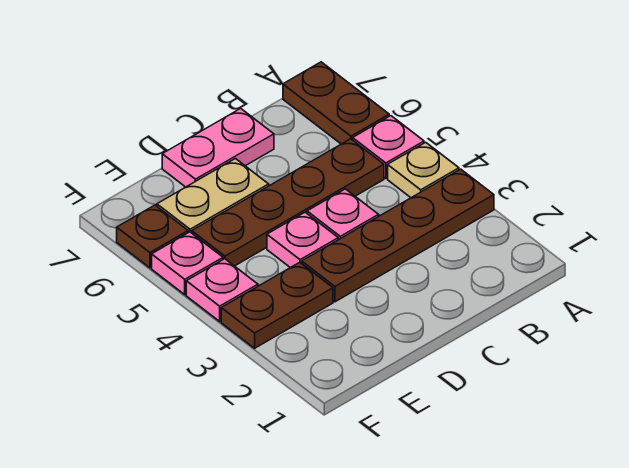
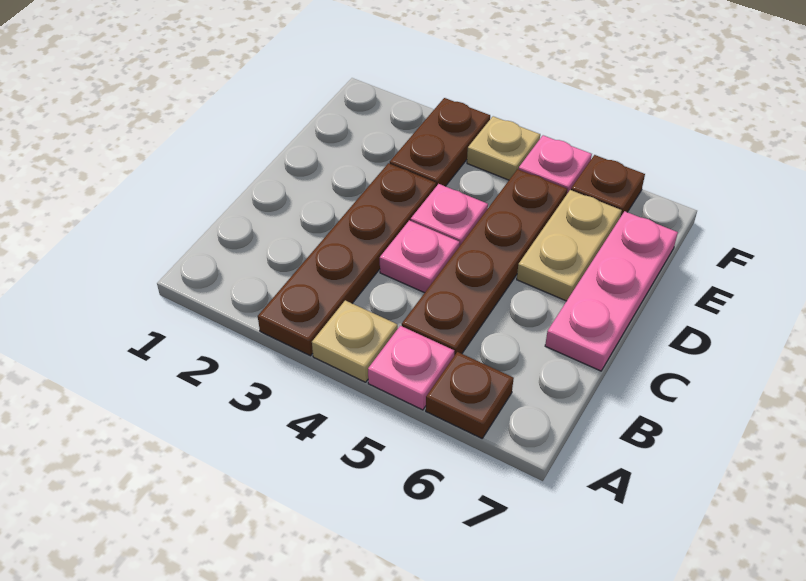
brown plate A6:A7 level 1 -> brown plate A6 level 1
pink plate C7:D7 level 1 -> pink plate C7:E7 level 1
pink plate F4 level 1 -> tan plate F4 level 1

